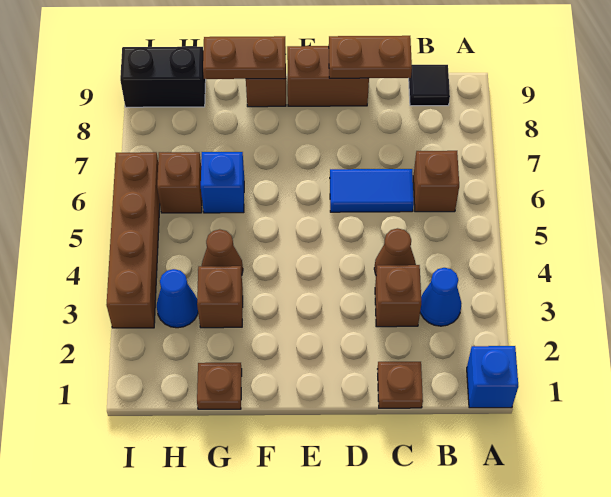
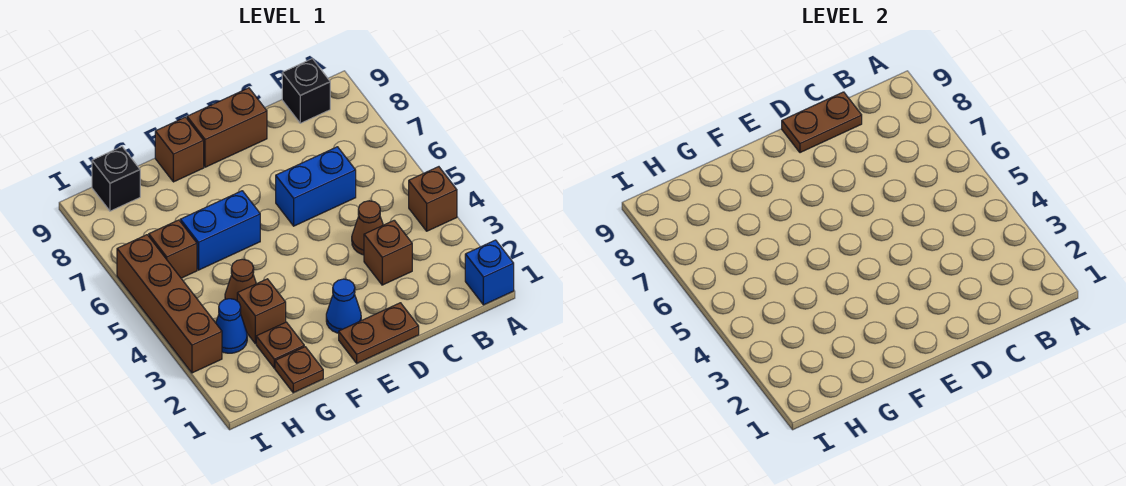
blue cone B3 level 1 -> blue cone E2 level 1
brown brick B6 level 1 -> brown brick A4 level 1
black tile B9 level 1 -> black brick B9 level 1
brown plate C1 level 1 -> brown plate G2 level 1
blue tile C6:D6 level 1 -> blue brick C6:D6 level 1
brown plate F9:G9 level 2 -> brown plate D1:E1 level 1
blue brick G6 level 1 -> blue brick F6:G6 level 1
black brick H9:I9 level 1 -> black brick H9 level 1

